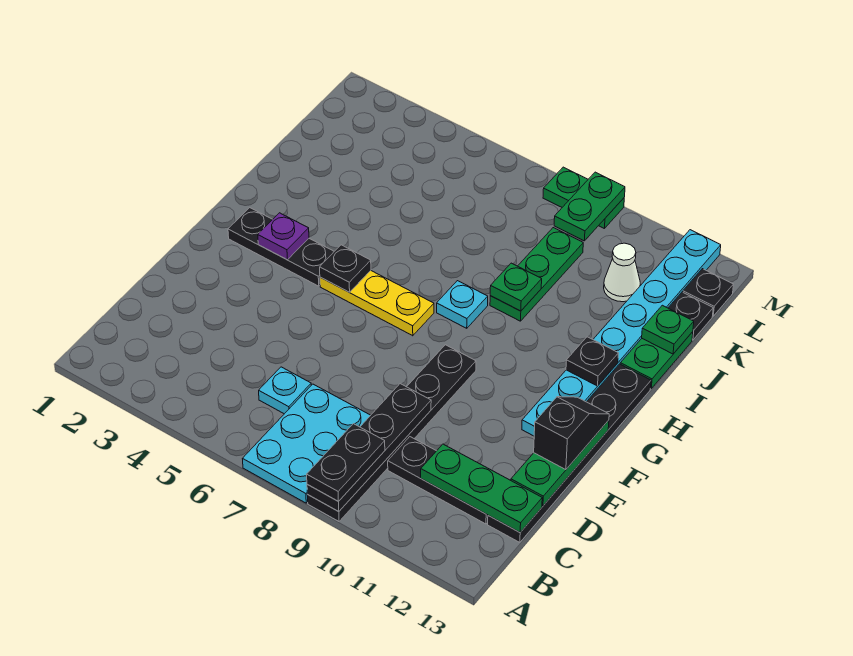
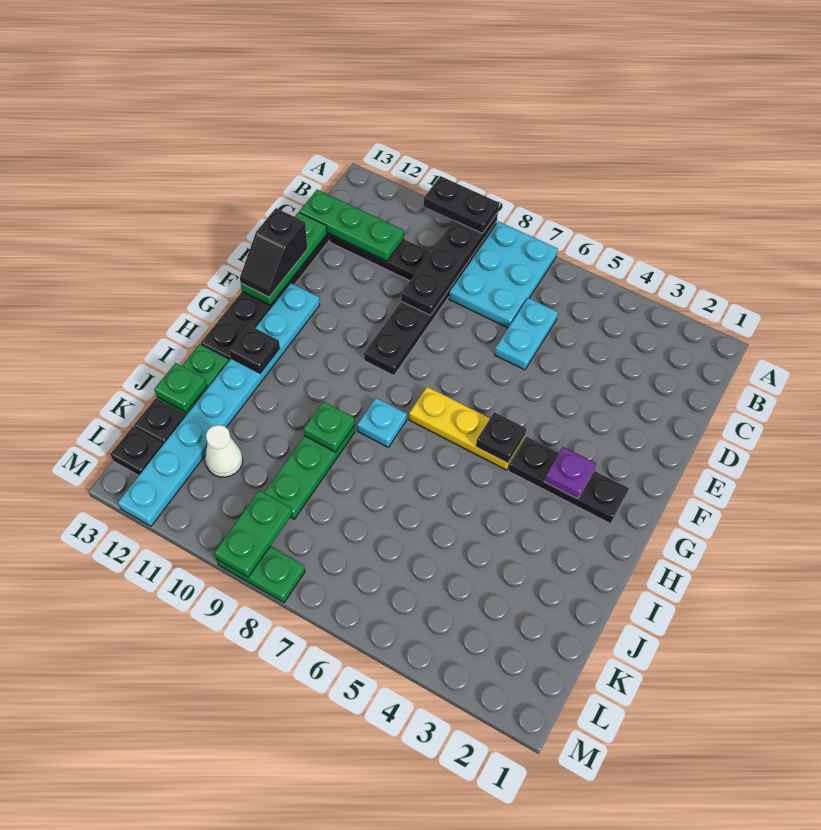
black plate A9:B9 level 3 -> black plate A9:A10 level 3
cyan plate C6 level 1 -> cyan plate C6:D6 level 1

